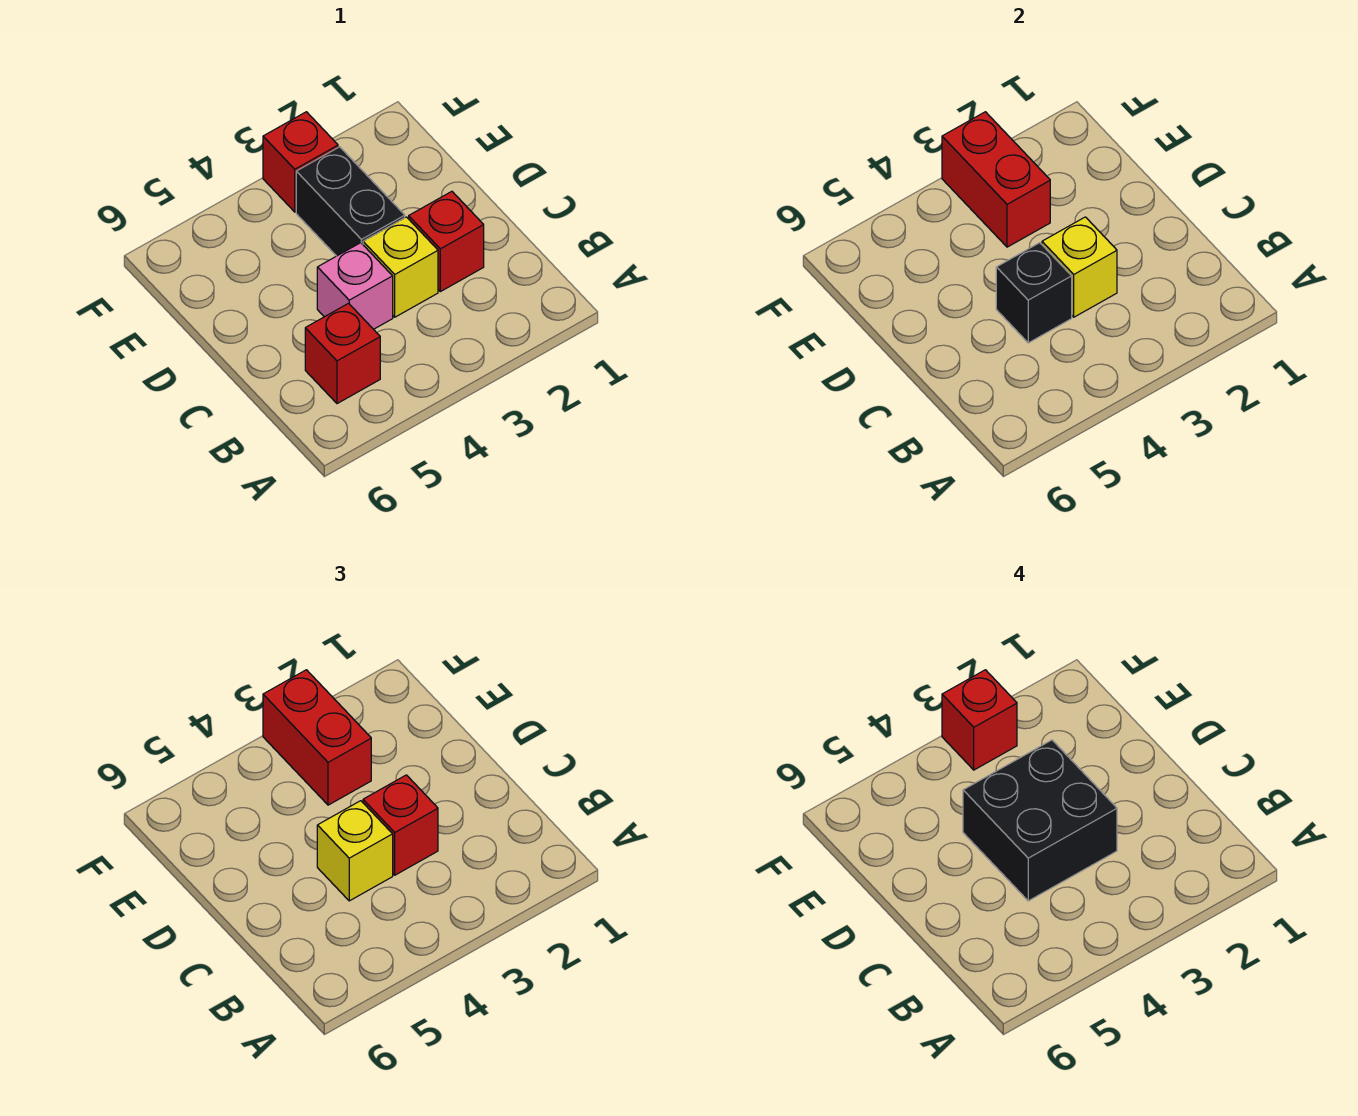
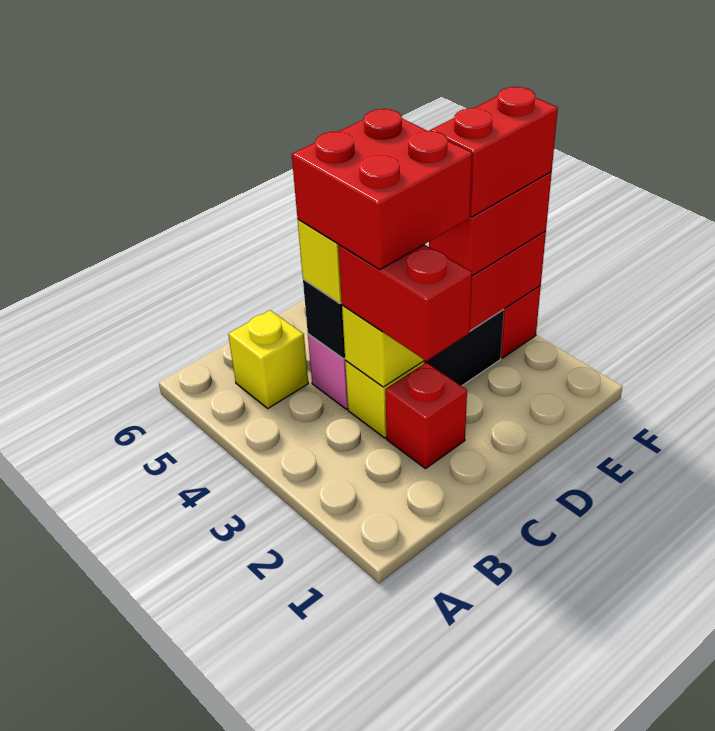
red brick B5 level 1 -> yellow brick B5 level 1
red brick C3 level 3 -> red brick C2:C3 level 3
black brick C3:D4 level 4 -> red brick C3:D4 level 4
red brick F3 level 4 -> red brick E3:F3 level 4

